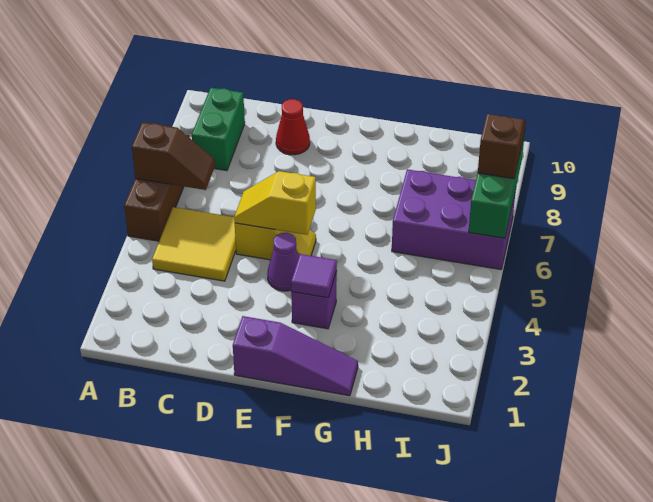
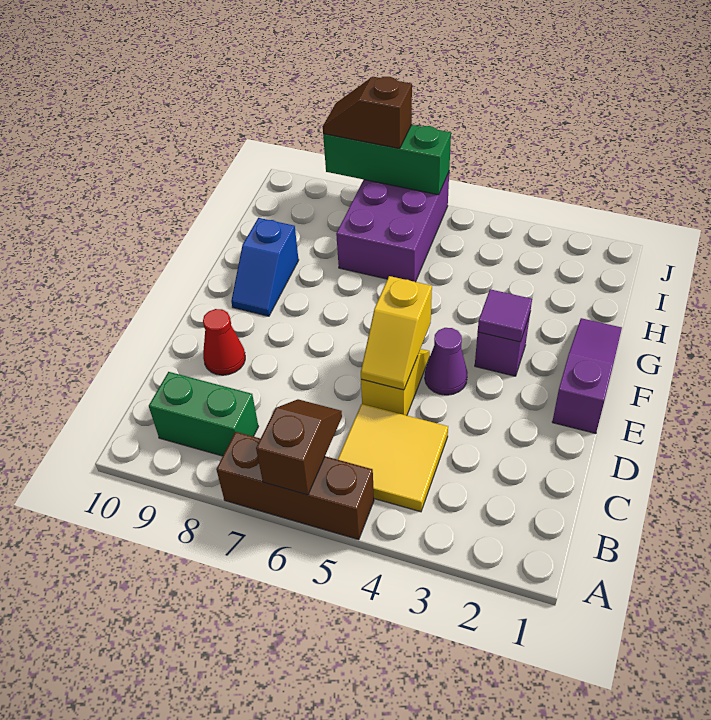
none -> blue slope F9:G9 level 1 top G

